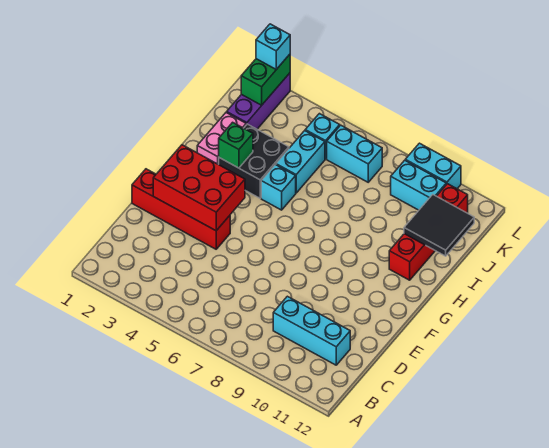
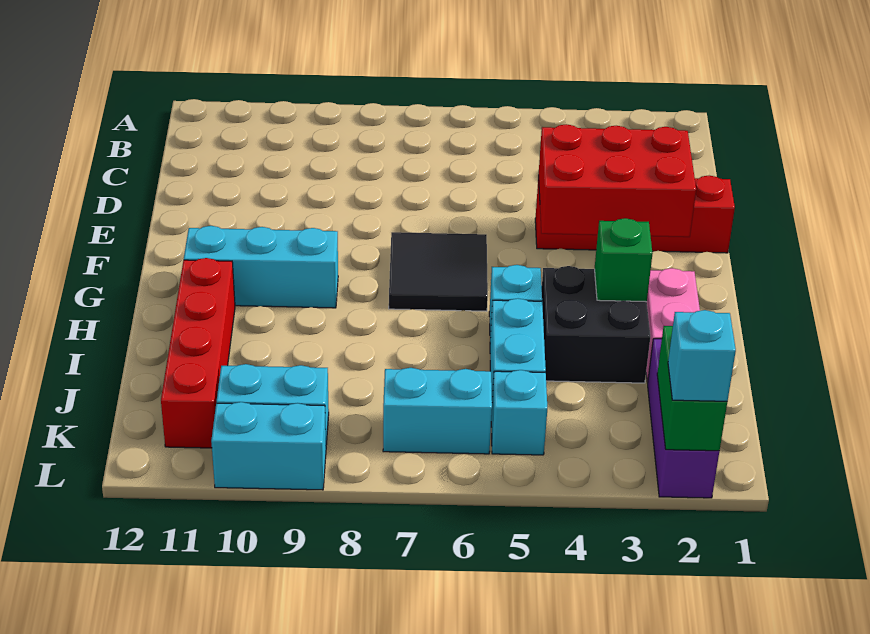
cyan brick C9:C11 level 1 -> cyan brick G9:G11 level 1
black tile I11:J12 level 2 -> black tile F6:G7 level 1

